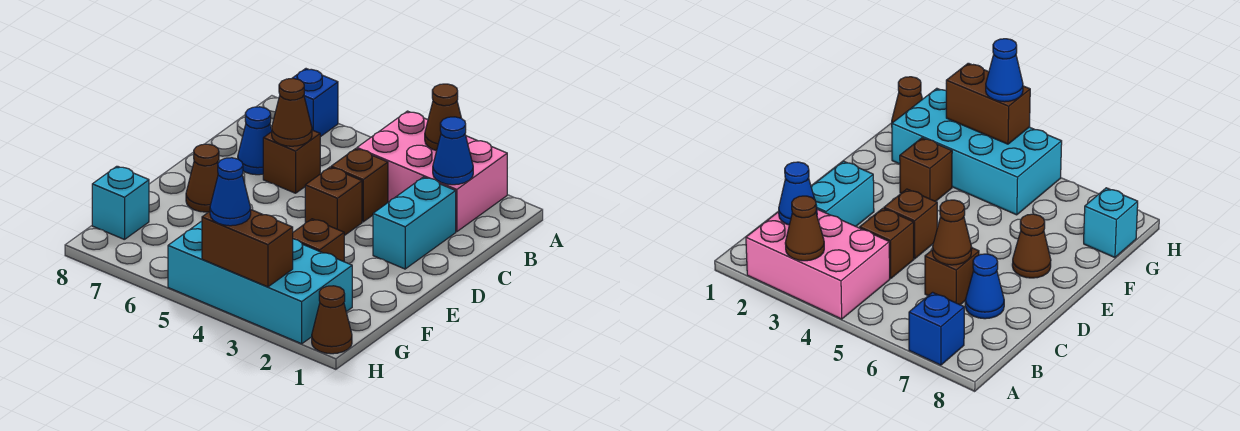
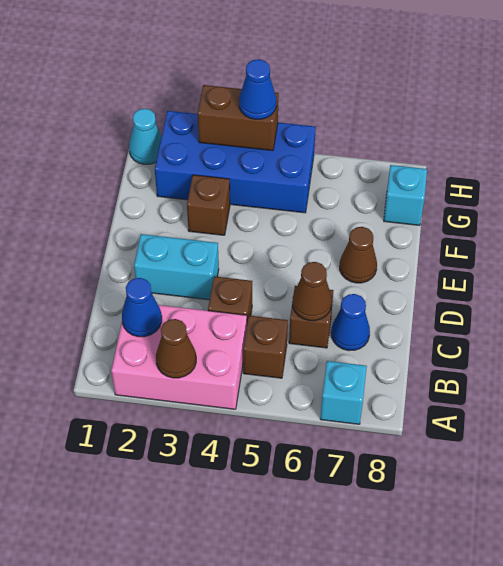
blue brick A7 level 1 -> cyan brick A7 level 1
cyan brick C2:D2 level 1 -> cyan brick D2:D3 level 1
brown brick D4 level 1 -> brown brick B5 level 1
cyan brick G2:H5 level 1 -> blue brick G2:H5 level 1
brown cone H1 level 1 -> cyan cone H1 level 1

